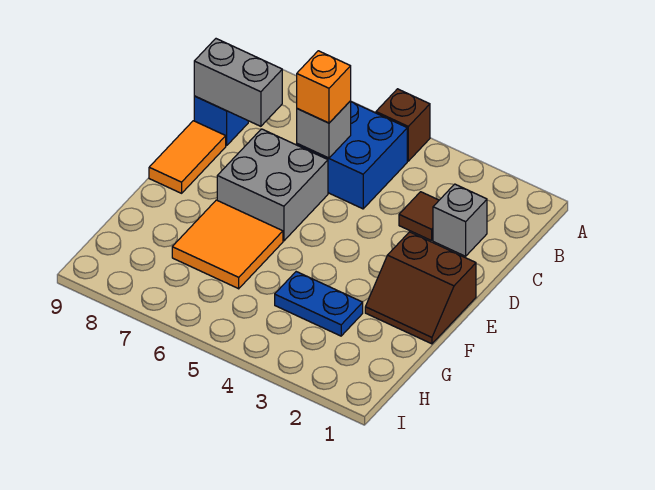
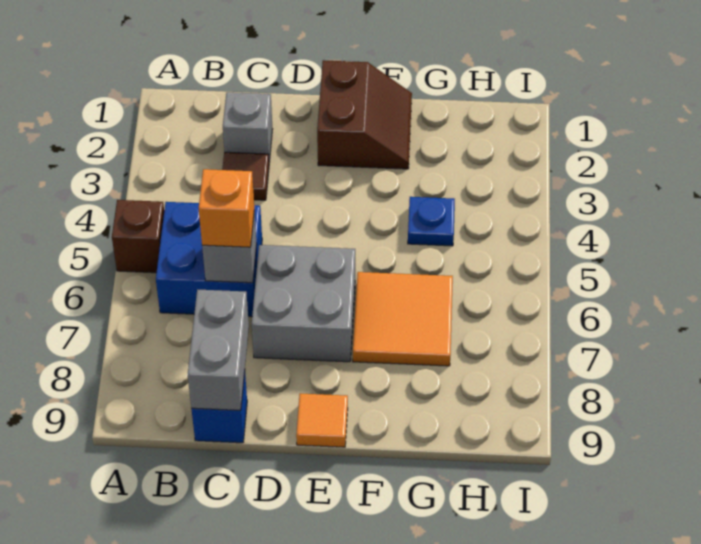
orange tile D9:E9 level 1 -> orange tile E9 level 1
blue plate G3:G4 level 1 -> blue plate G4 level 1

